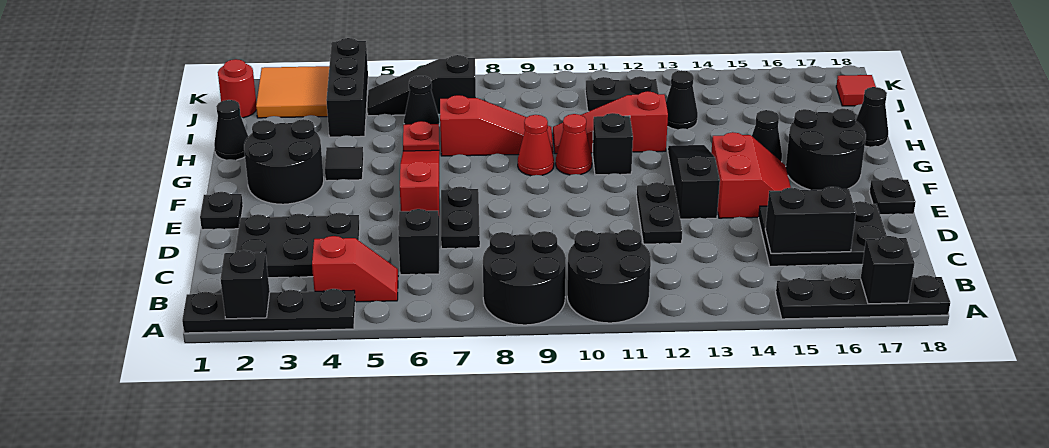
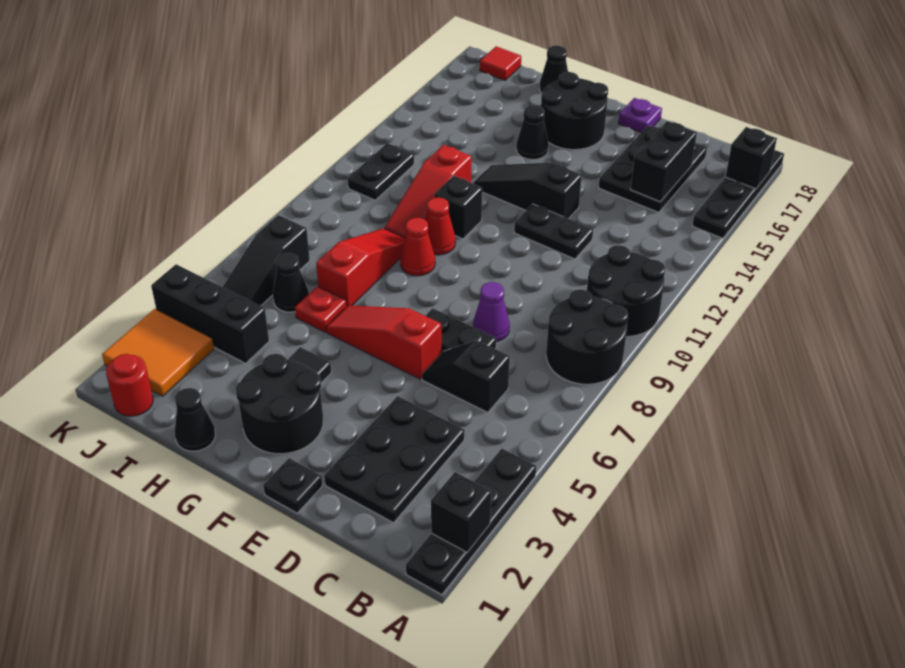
red slope B4:B5 level 1 top 4 -> none
none -> purple cone D8 level 1
red slope E14:F15 level 1 top 14 -> none
black plate E18 level 1 -> purple plate E18 level 1
black cone I13 level 1 -> none

